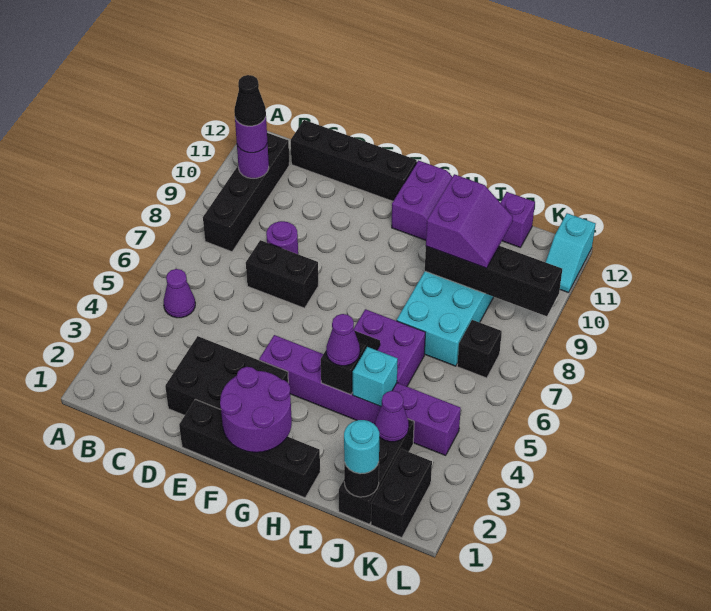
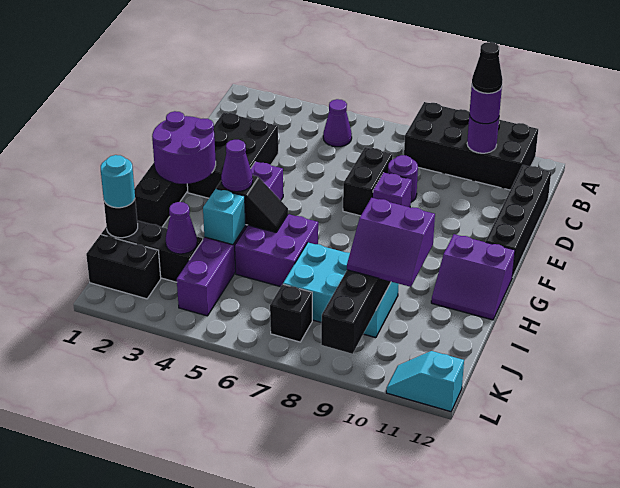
black brick B8:B11 level 1 -> black brick A8:B11 level 1
purple brick J12 level 1 -> purple brick E8 level 1

